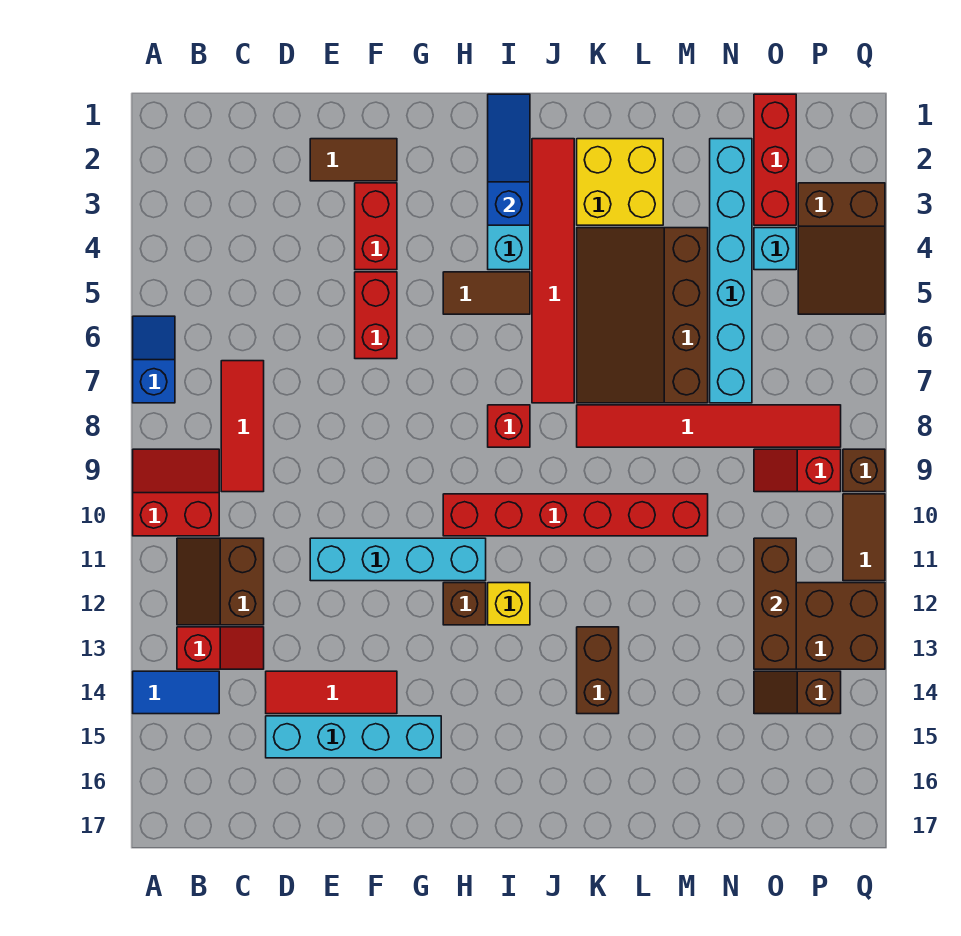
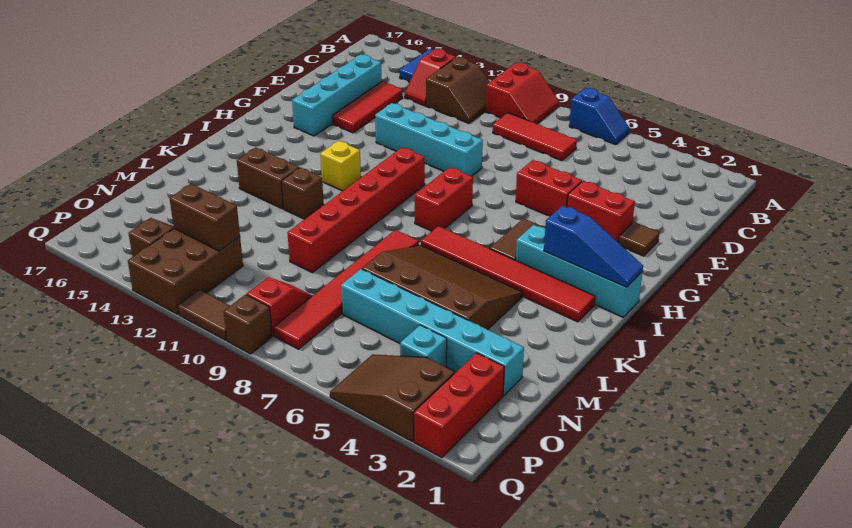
brown slope B11:C12 level 1 top C -> brown slope B11:C12 level 1 top 12
brown tile E2:F2 level 1 -> brown tile F2 level 1
cyan brick E11:H11 level 1 -> cyan brick F9:F12 level 1
brown brick H12 level 1 -> brown brick K12 level 1
red brick I8 level 1 -> red brick H8:I8 level 1
yellow brick K2:L3 level 1 -> none
red brick O1:O3 level 1 -> red brick O2:Q2 level 1
brown brick O11:O13 level 2 -> brown brick O12:O13 level 2

